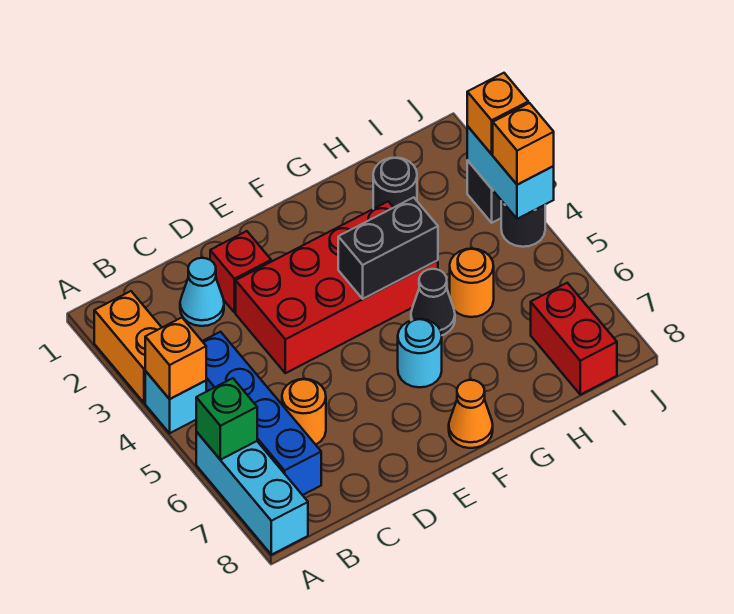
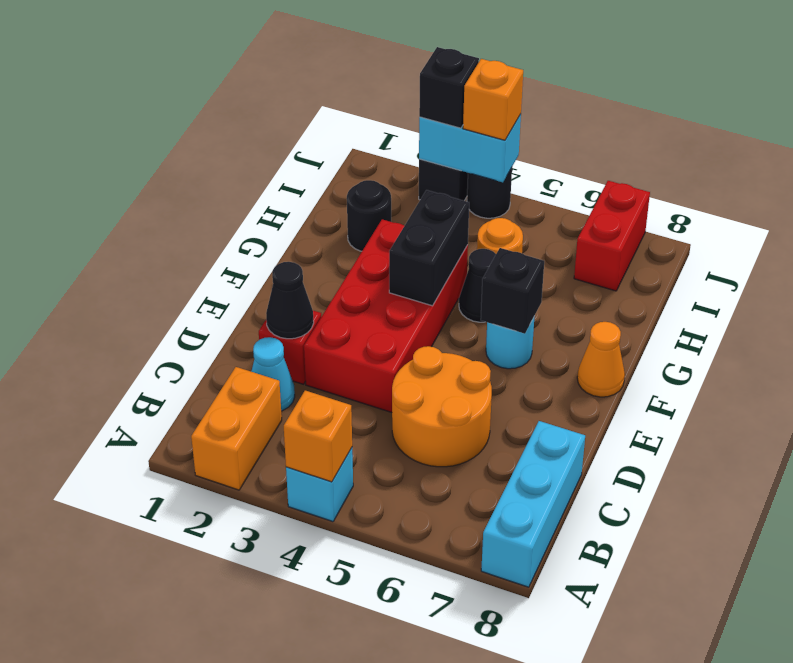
orange brick A2:A3 level 1 -> orange brick A2:B2 level 1
cyan brick A6:A8 level 1 -> cyan brick A8:C8 level 1
green brick A6 level 2 -> none
blue brick B4:B7 level 1 -> none
orange round brick C6 level 1 -> orange round brick C5:D6 level 1
none -> black cone D2 level 2
none -> black brick F6 level 2
red brick I7:I8 level 1 -> red brick I7:J7 level 1
orange brick J3 level 3 -> black brick J3 level 3

